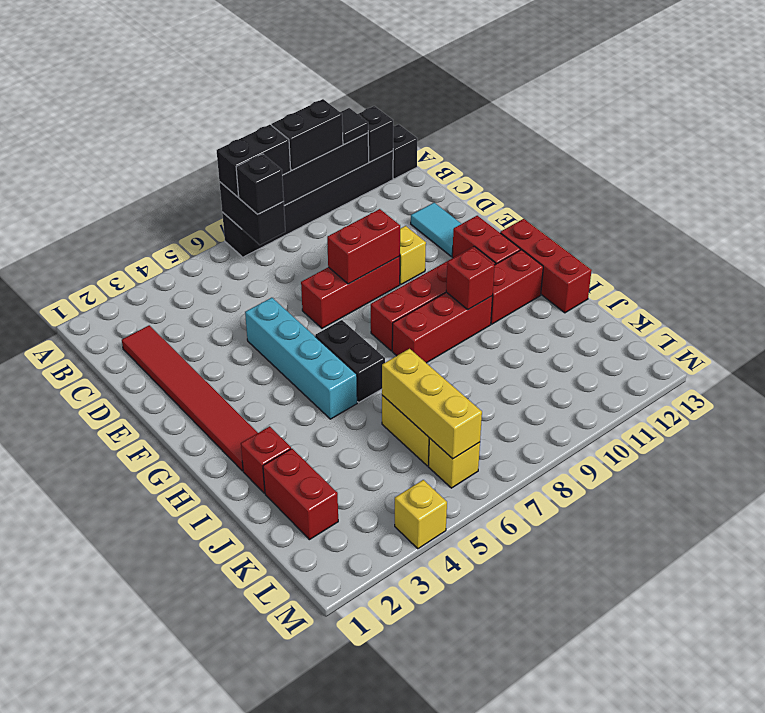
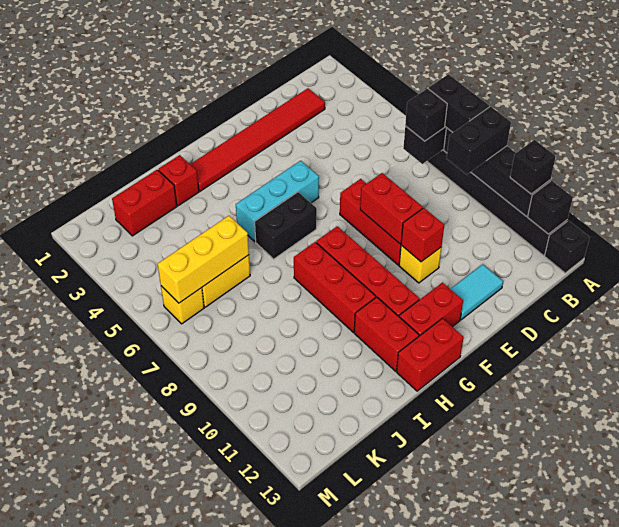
black brick A9:A10 level 3 -> black brick A9:B9 level 3
black tile A11 level 3 -> black brick A11 level 3
cyan brick E5:H5 level 1 -> cyan brick F5:H5 level 1
red brick G13:I13 level 1 -> red brick G13:H13 level 1
red brick H10 level 2 -> red brick E10 level 2
yellow brick M4 level 1 -> none

